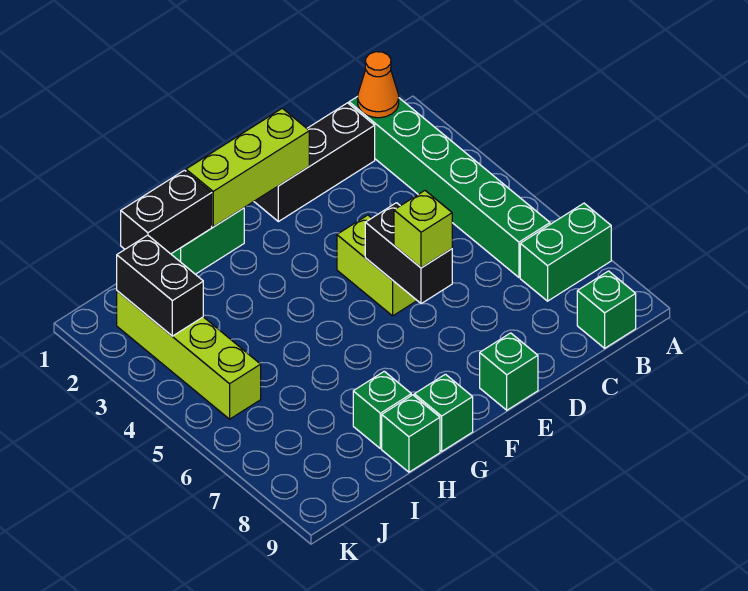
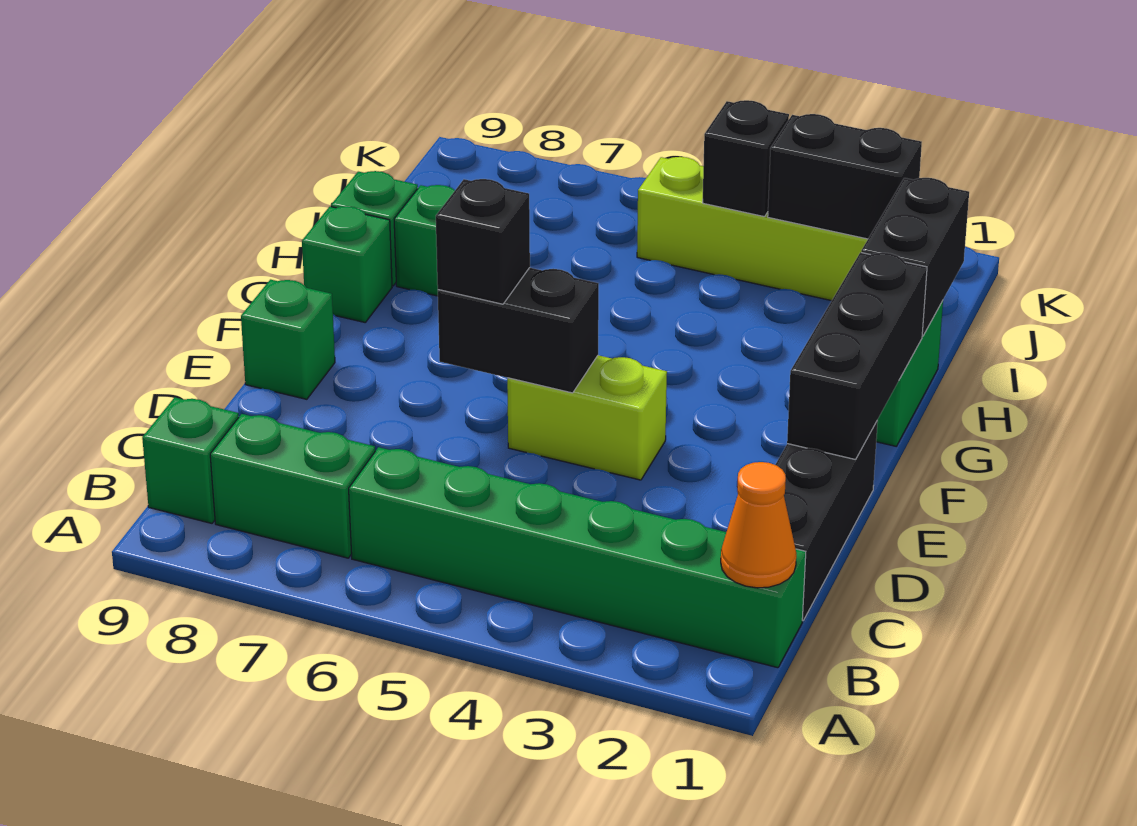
green brick A7:B7 level 1 -> green brick B7:B8 level 1
lime brick E1:G1 level 2 -> black brick E1:G1 level 2
lime brick E6 level 3 -> black brick E6 level 3
none -> black brick J4 level 2

